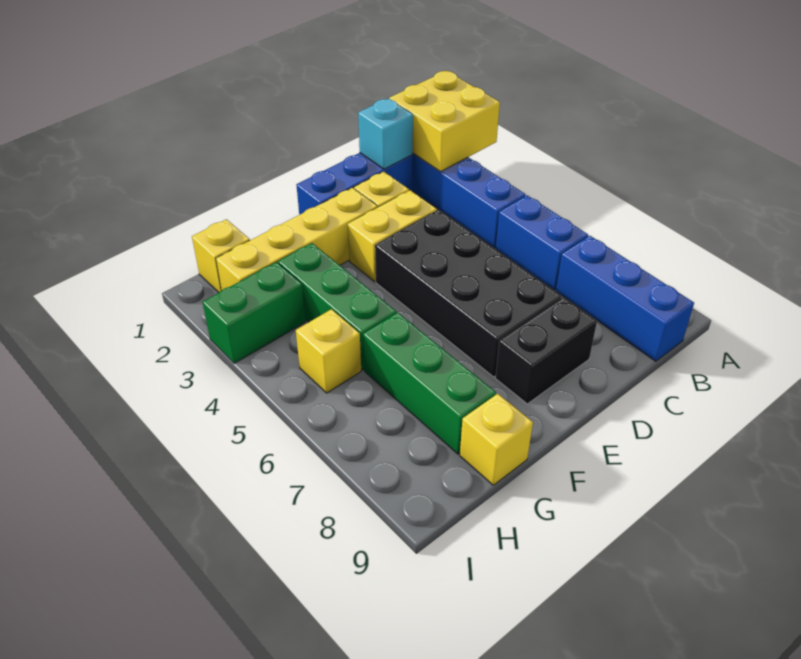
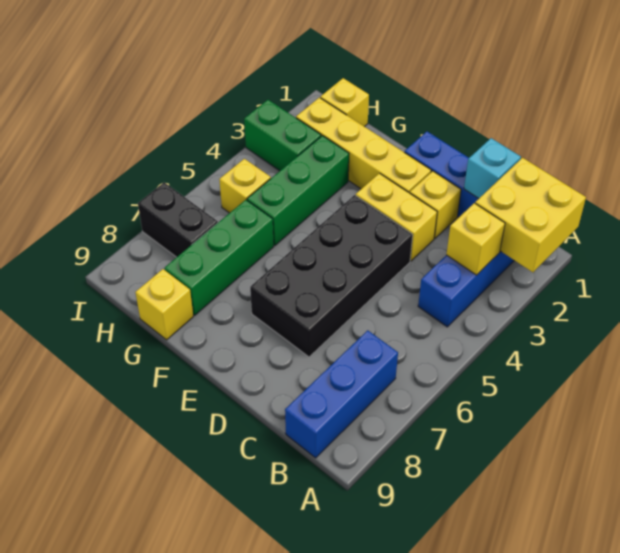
none -> yellow brick B3 level 2
blue brick B5:B6 level 1 -> none
black brick D8:E8 level 1 -> black brick H7:I7 level 1

